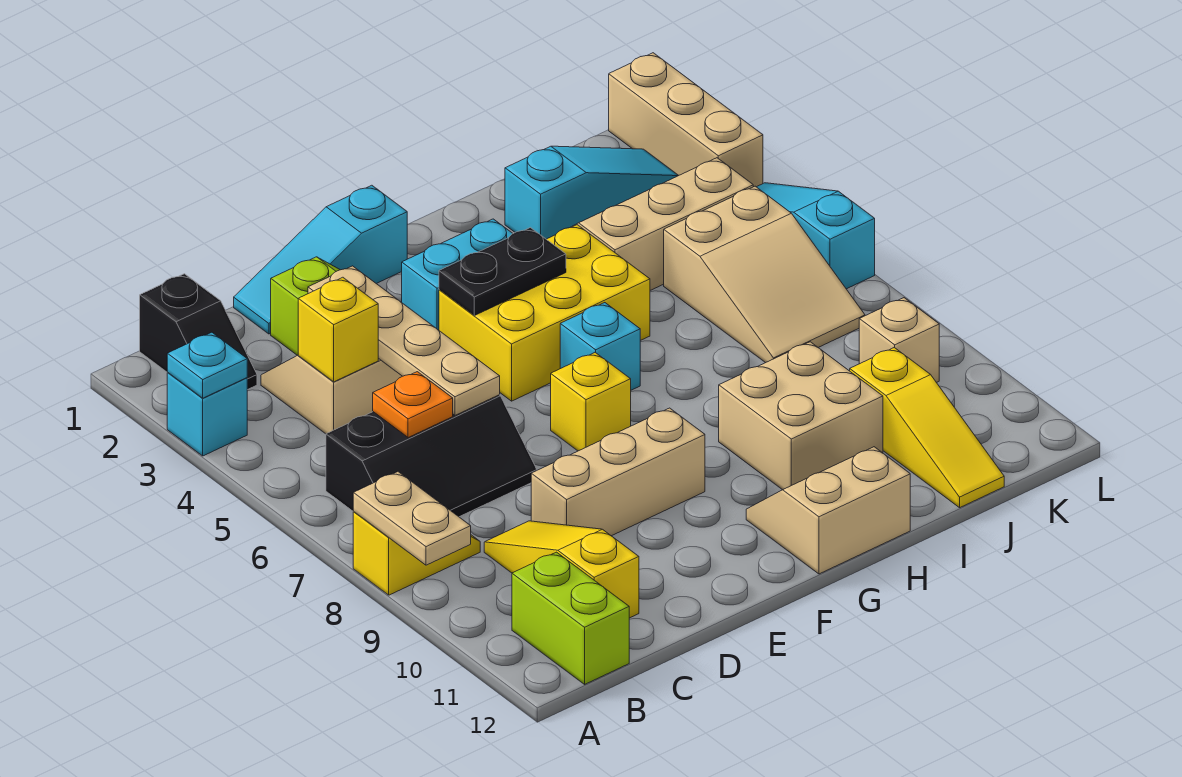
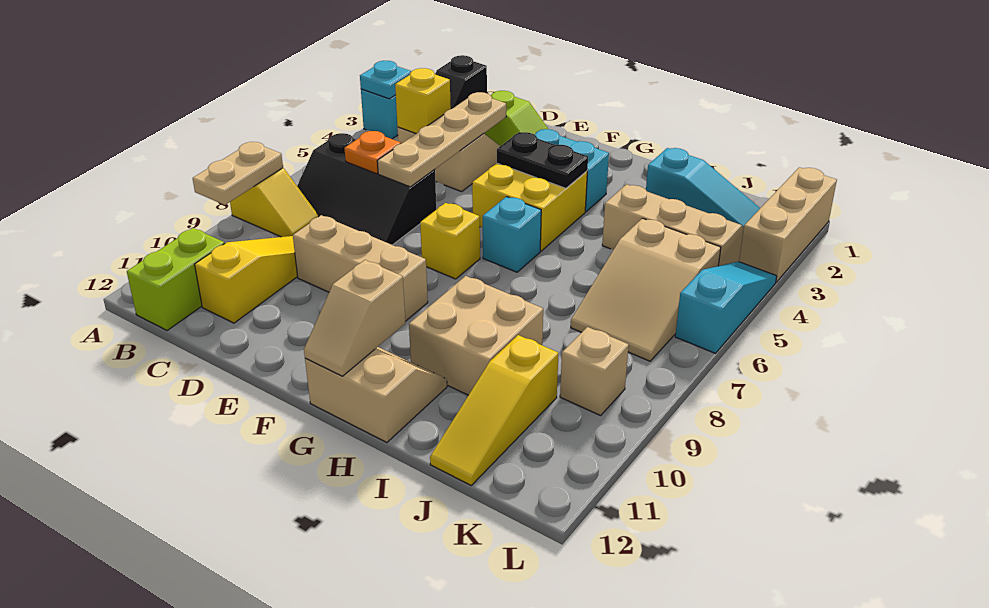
cyan slope D1:F1 level 1 top F -> none
yellow brick F4:H5 level 1 -> yellow brick F4:G5 level 1
none -> tan slope G11:G12 level 2 top 11

